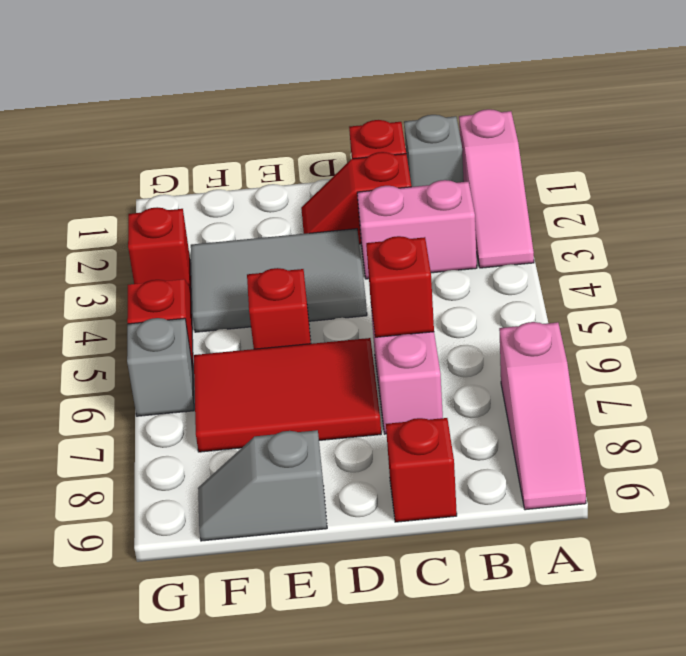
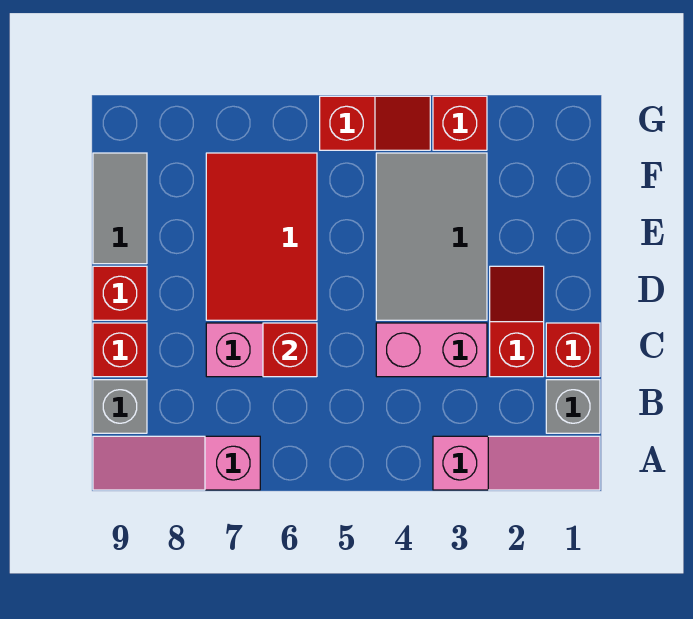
pink slope A1:A3 level 1 top 1 -> pink slope A1:A3 level 1 top 3
pink brick B3:C3 level 1 -> pink brick C3:C4 level 1
red brick E5 level 1 -> red brick D9 level 1
grey slope E9:F9 level 1 top E -> grey tile E9:F9 level 1
grey brick G6 level 1 -> grey brick B9 level 1

